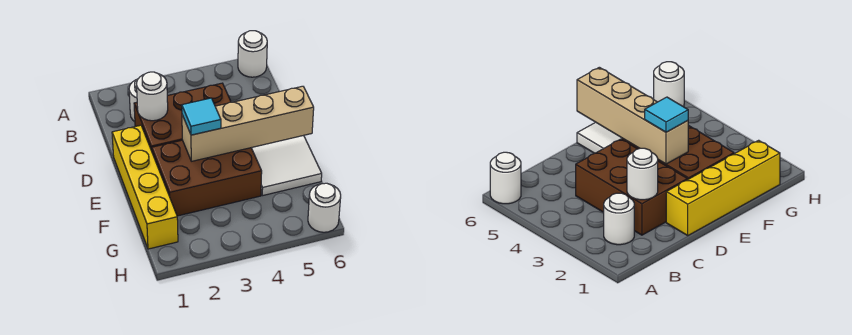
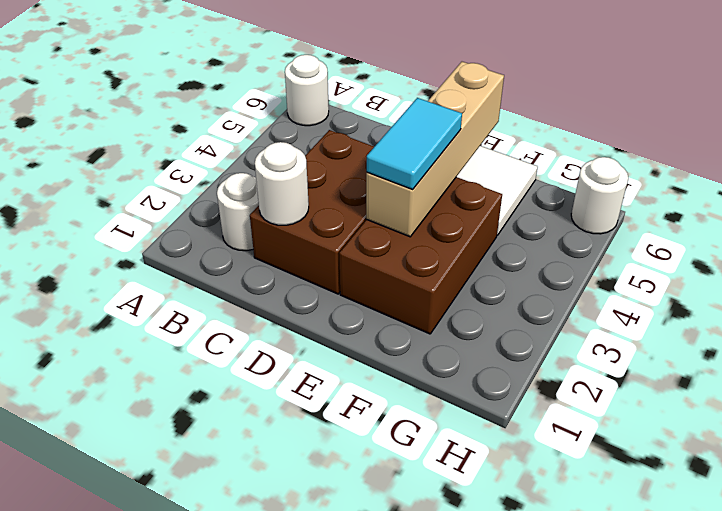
yellow brick D1:G1 level 1 -> none
cyan tile E3 level 3 -> cyan tile E3:E4 level 3

